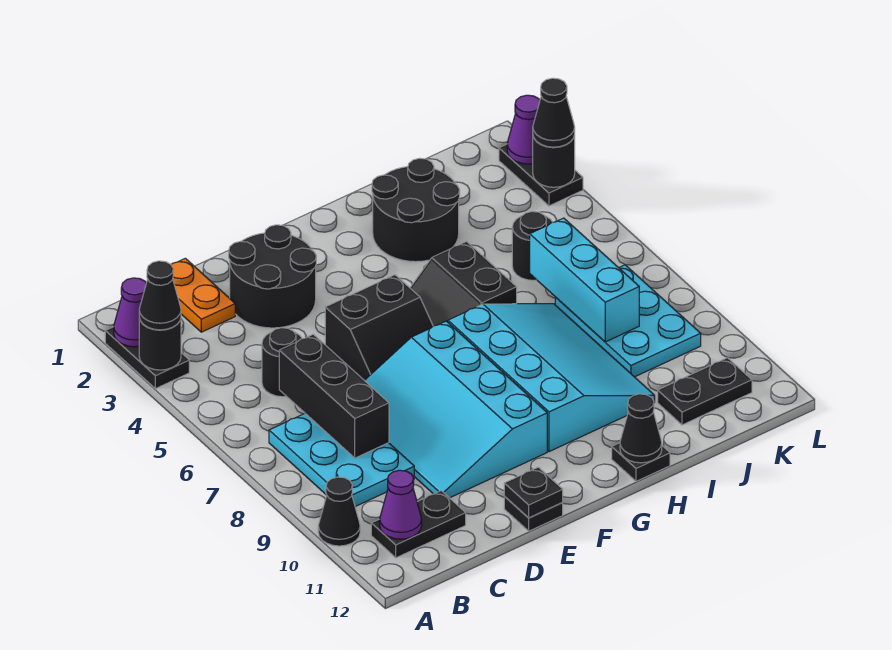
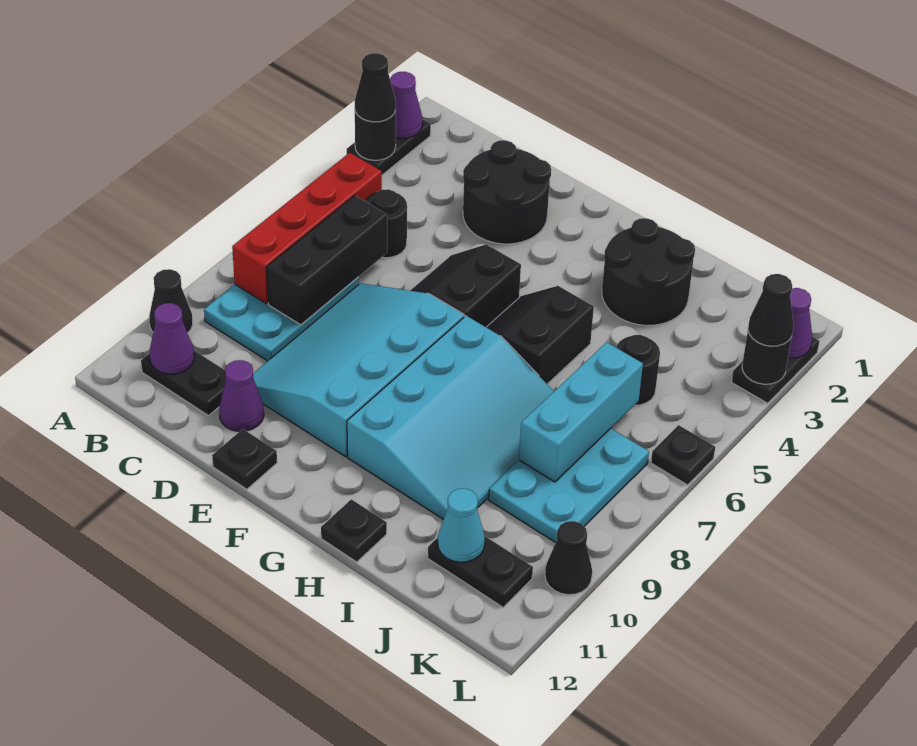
none -> red brick B5:B8 level 2
orange plate C1:C2 level 1 -> none
none -> purple cone D11 level 1
black slope E5:F6 level 1 top 5 -> black slope E5:F6 level 1 top F
black plate E12 level 2 -> black plate L6 level 1
black cone H12 level 2 -> black cone L10 level 1
none -> cyan cone J11 level 2

